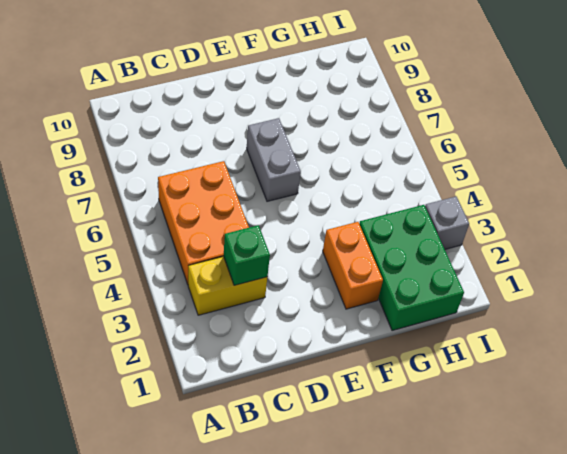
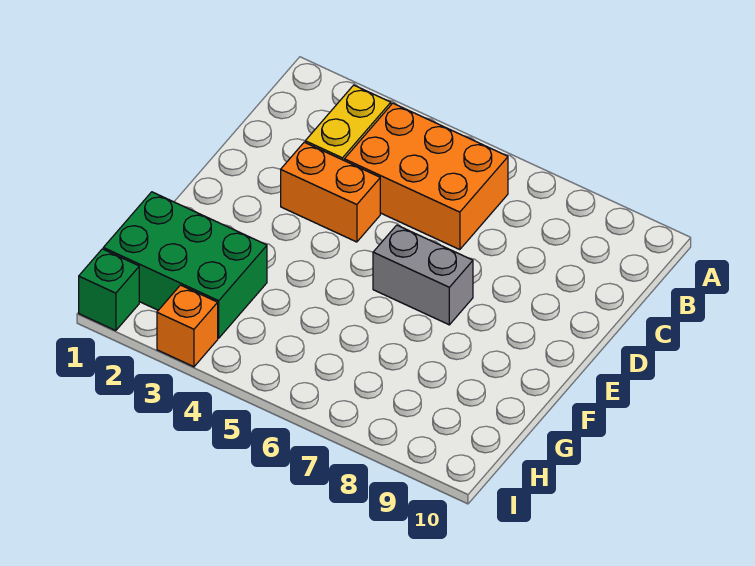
green brick C3 level 2 -> green brick I1 level 1
orange brick F2:F3 level 1 -> orange brick D3:D4 level 1
grey brick I3 level 1 -> orange brick I3 level 1

